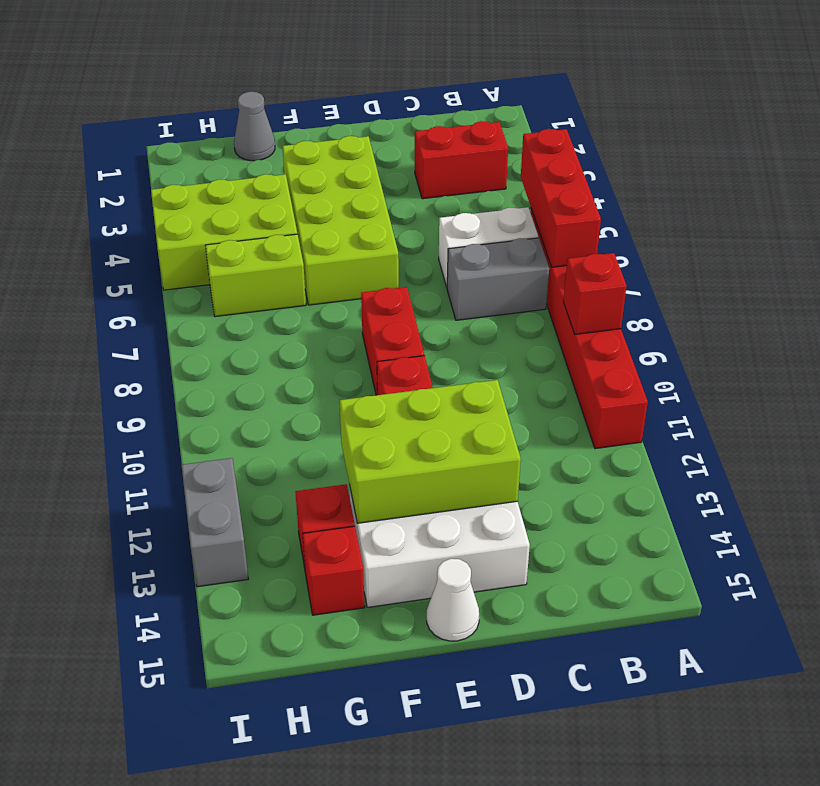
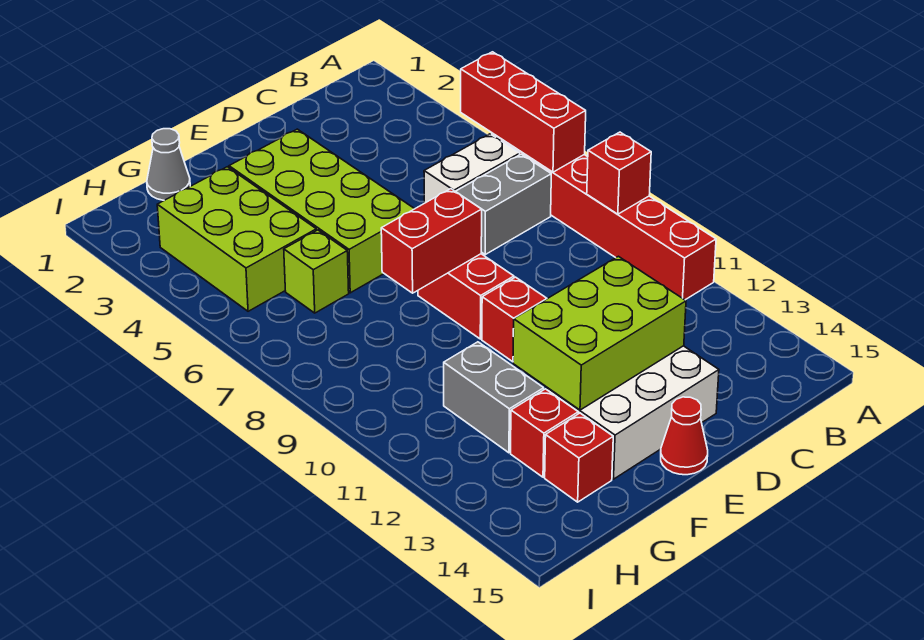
red brick B3:C3 level 1 -> red brick E8:F8 level 2
white cone E15 level 1 -> red cone E15 level 1
lime brick G4:I5 level 1 -> lime brick G3:H5 level 1
lime brick G6:H6 level 1 -> lime brick G6 level 1
grey brick I12:I13 level 1 -> grey brick G11:G12 level 1

